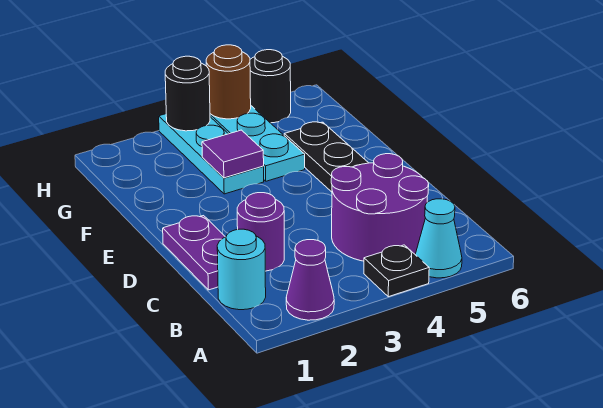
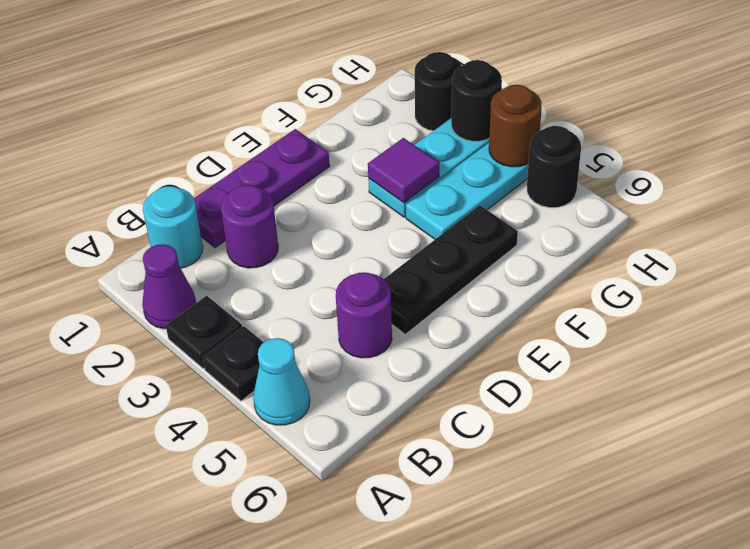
none -> black plate A3 level 1
purple round brick B4:C5 level 1 -> purple round brick C5 level 1
purple plate C1:D1 level 1 -> purple plate C1:E1 level 1
none -> black round brick H2 level 1

